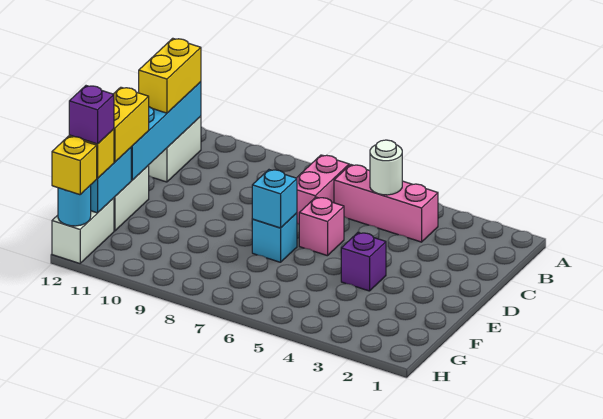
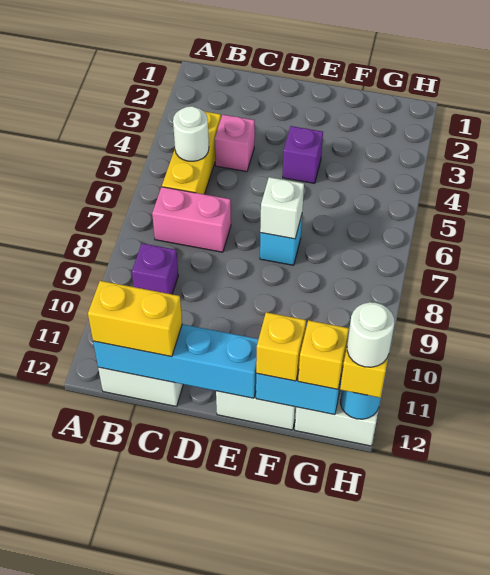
pink brick B4:B6 level 1 -> yellow brick B4:B6 level 1
pink brick D6 level 1 -> pink brick C4 level 1
cyan brick E7 level 2 -> white brick E7 level 2
yellow brick E12:F12 level 3 -> yellow brick F12 level 3
purple brick G12 level 4 -> purple brick B9 level 1
none -> white round brick H12 level 4

